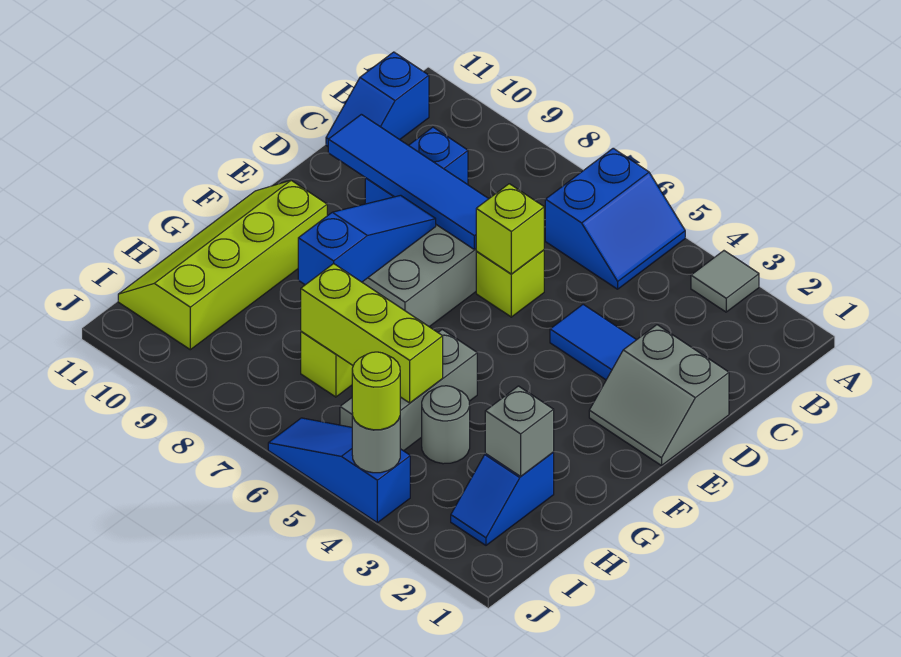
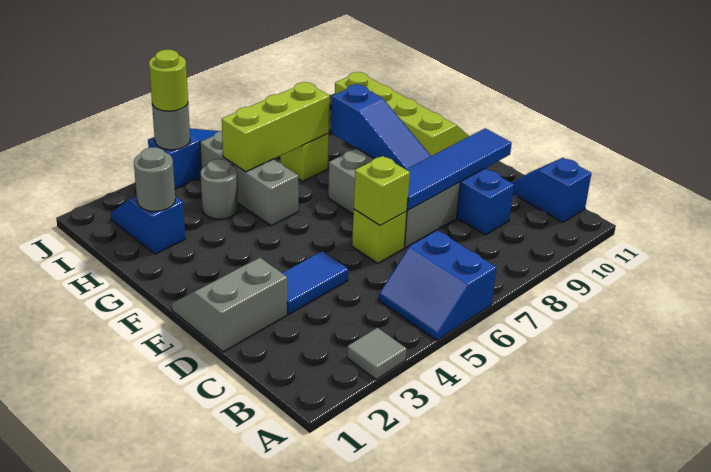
grey brick H2 level 2 -> grey round brick H2 level 2

